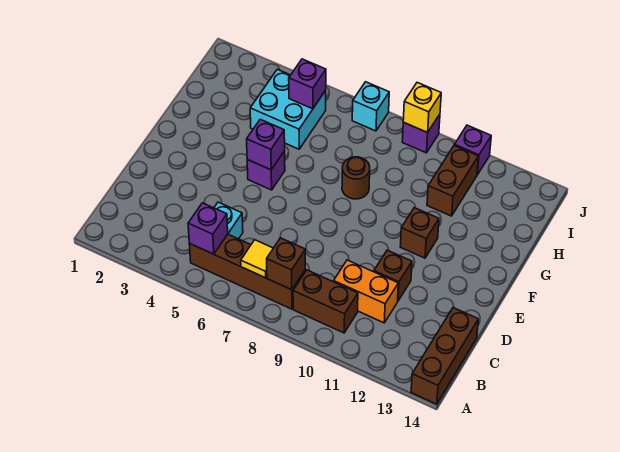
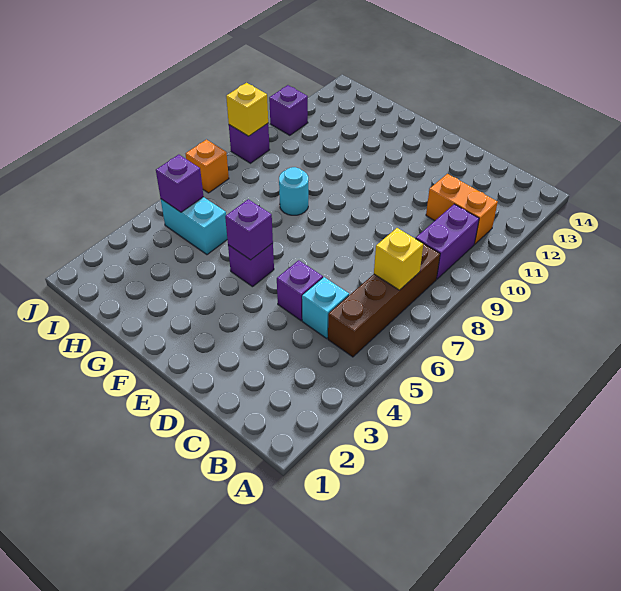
brown brick A14:C14 level 1 -> none
purple brick B5 level 2 -> purple brick D5 level 1
yellow tile B7 level 2 -> yellow brick B7 level 2
brown brick B8 level 2 -> none
brown brick B9:B10 level 1 -> purple brick B9:B10 level 1
orange brick C10:C11 level 1 -> orange brick B11:C11 level 1
brown brick D11 level 1 -> none
brown brick F11 level 1 -> none
brown round brick G8 level 1 -> cyan round brick G8 level 1
cyan brick H4:I5 level 1 -> cyan brick H5:I5 level 1
brown brick H11:I11 level 1 -> none
cyan brick J7 level 1 -> orange brick J7 level 1

